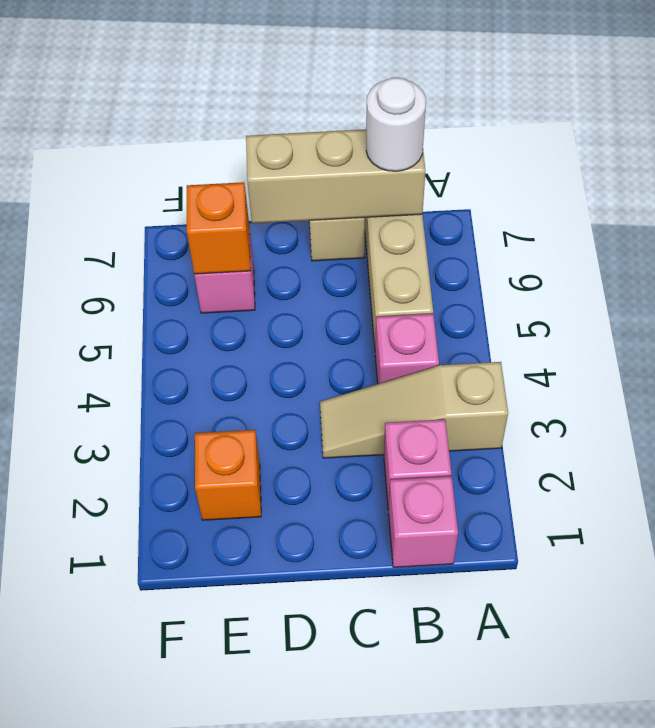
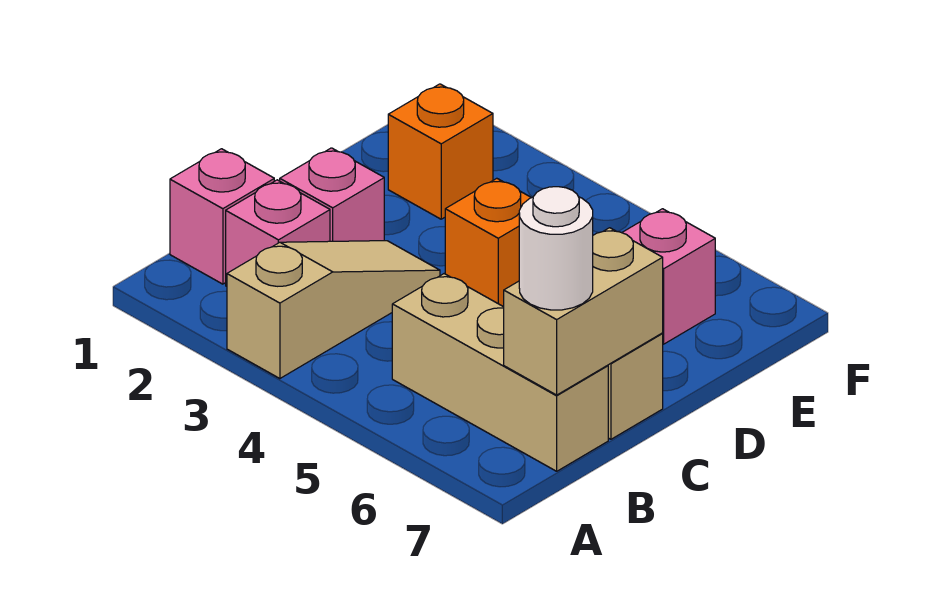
pink brick B4 level 1 -> pink brick C2 level 1
tan brick B7:D7 level 2 -> tan brick B7:C7 level 2
orange brick E6 level 2 -> orange brick D4 level 1

